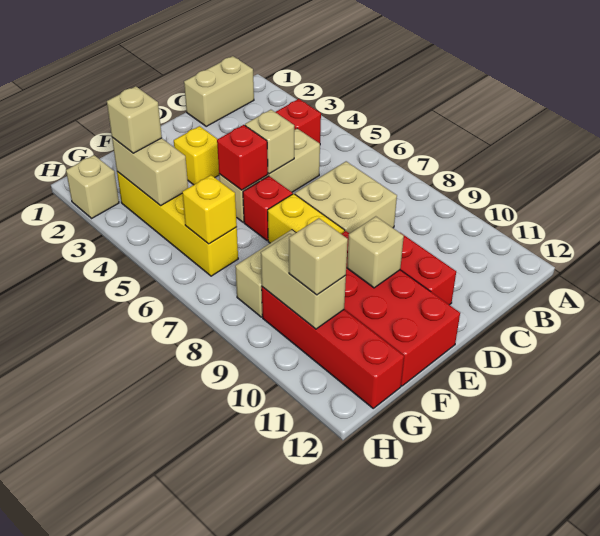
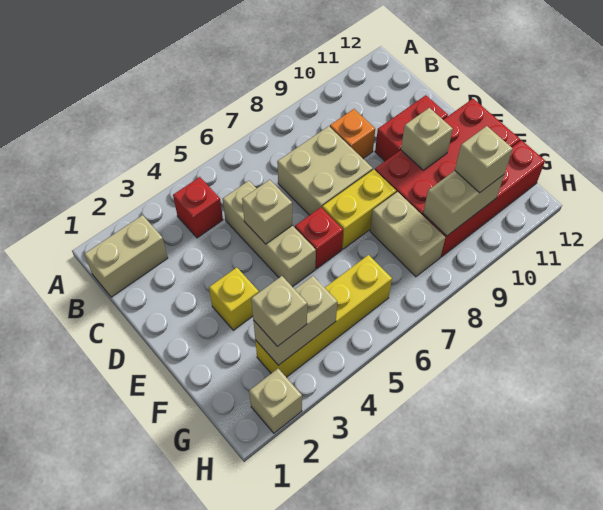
tan brick B1:C1 level 1 -> tan brick B1:B2 level 1
none -> orange brick C9 level 1
red brick E5 level 2 -> none
yellow brick G6 level 2 -> none

